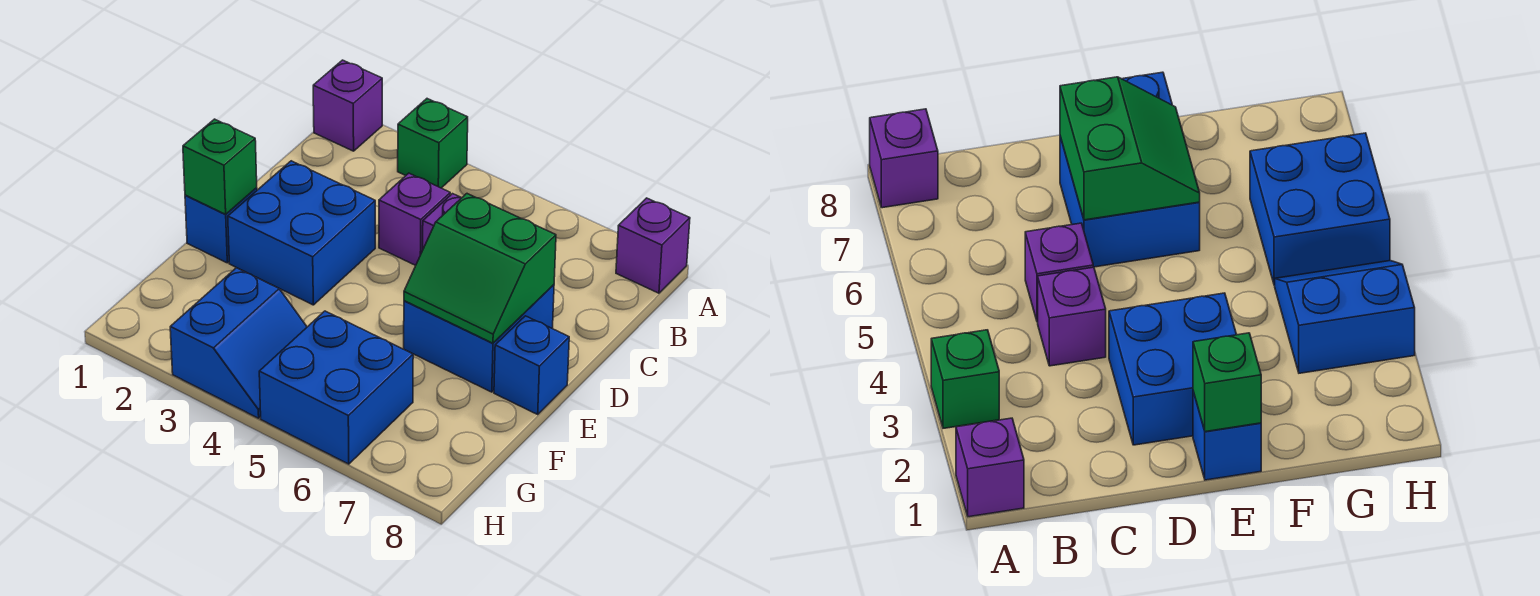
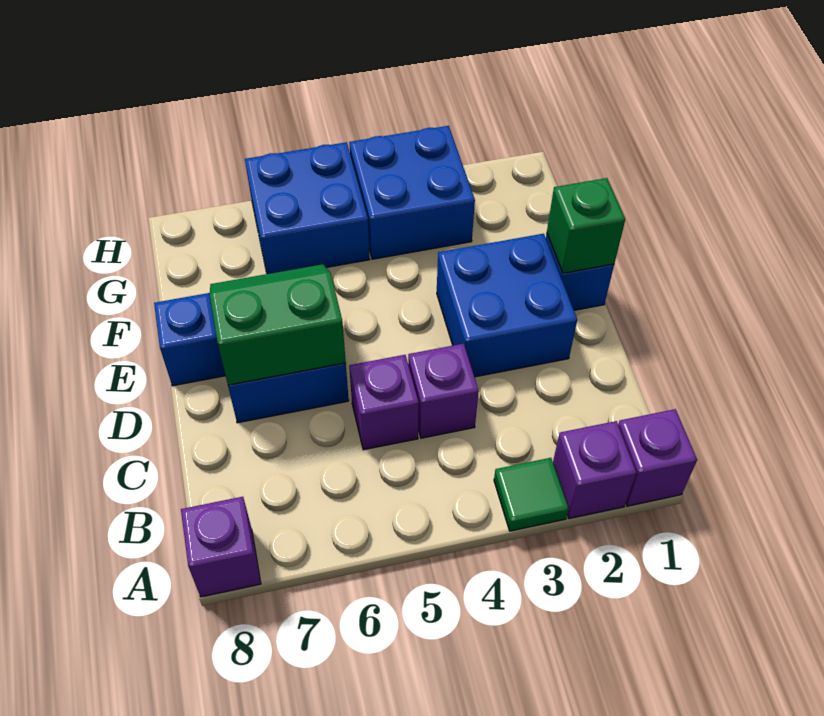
none -> purple brick A2 level 1
green brick A3 level 1 -> green tile A3 level 1
blue slope G3:H4 level 1 top 3 -> blue brick G3:H4 level 1

